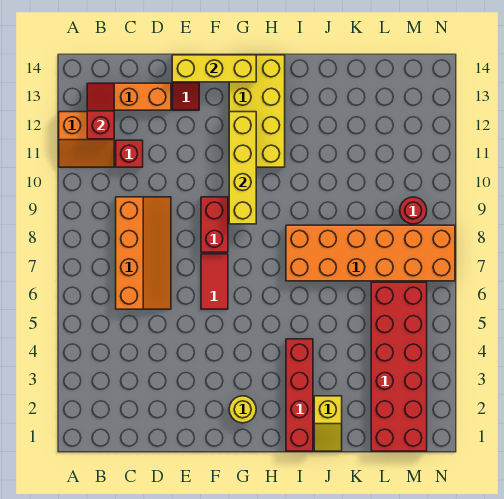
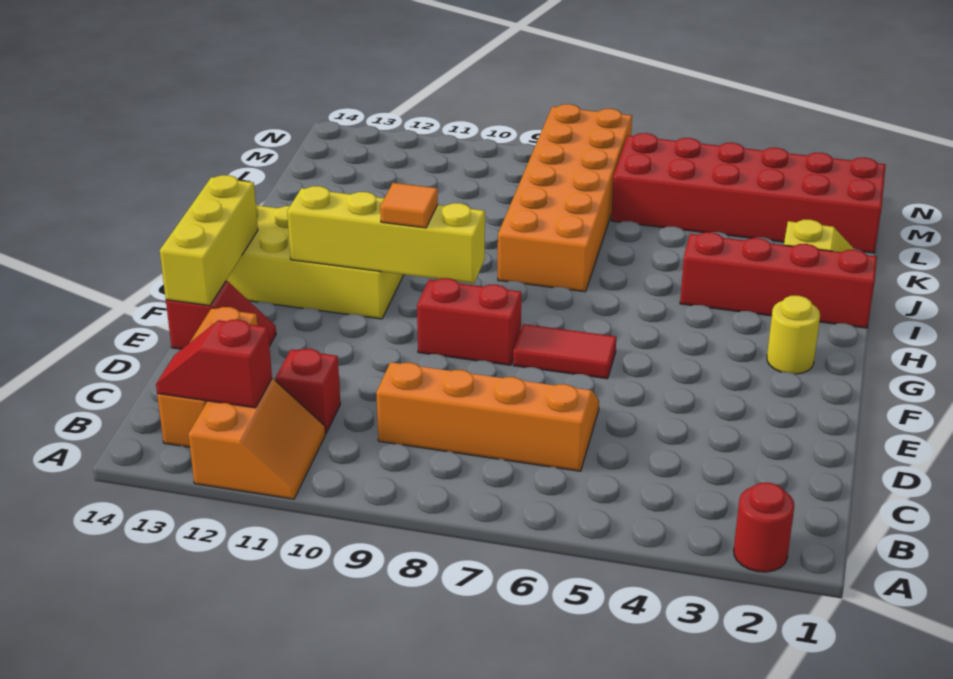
none -> orange tile G10 level 3
red round brick M9 level 1 -> red round brick A2 level 1

